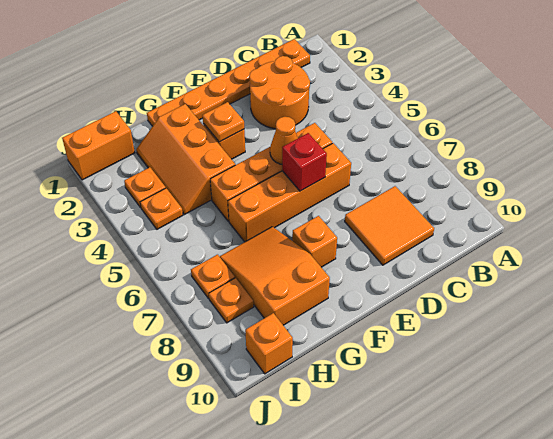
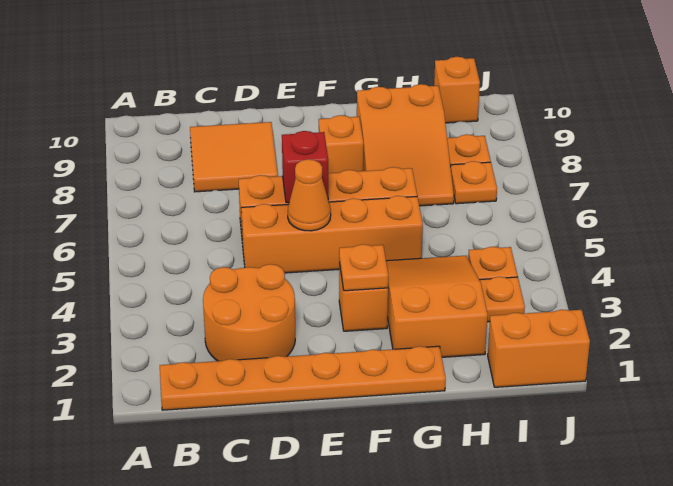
orange slope G2:H4 level 1 top G -> orange slope G2:H4 level 1 top 2

